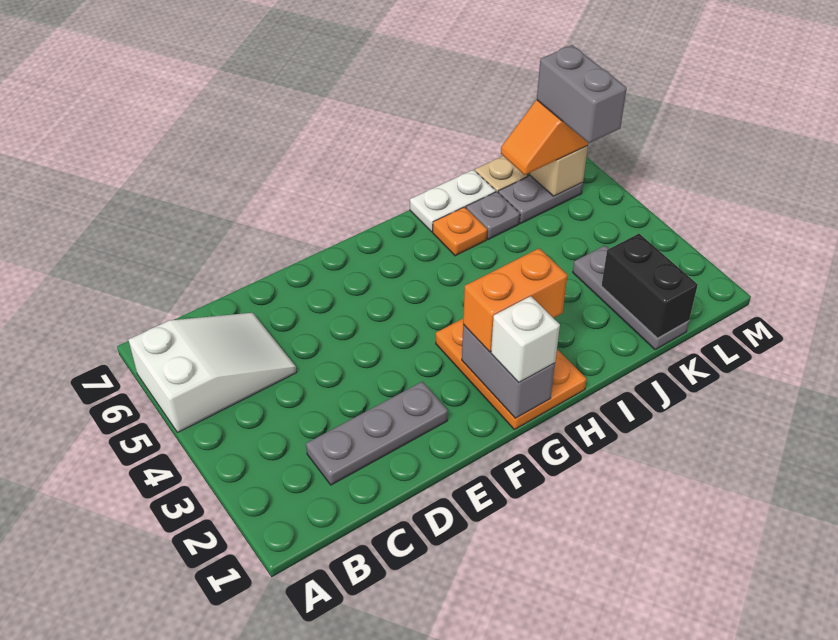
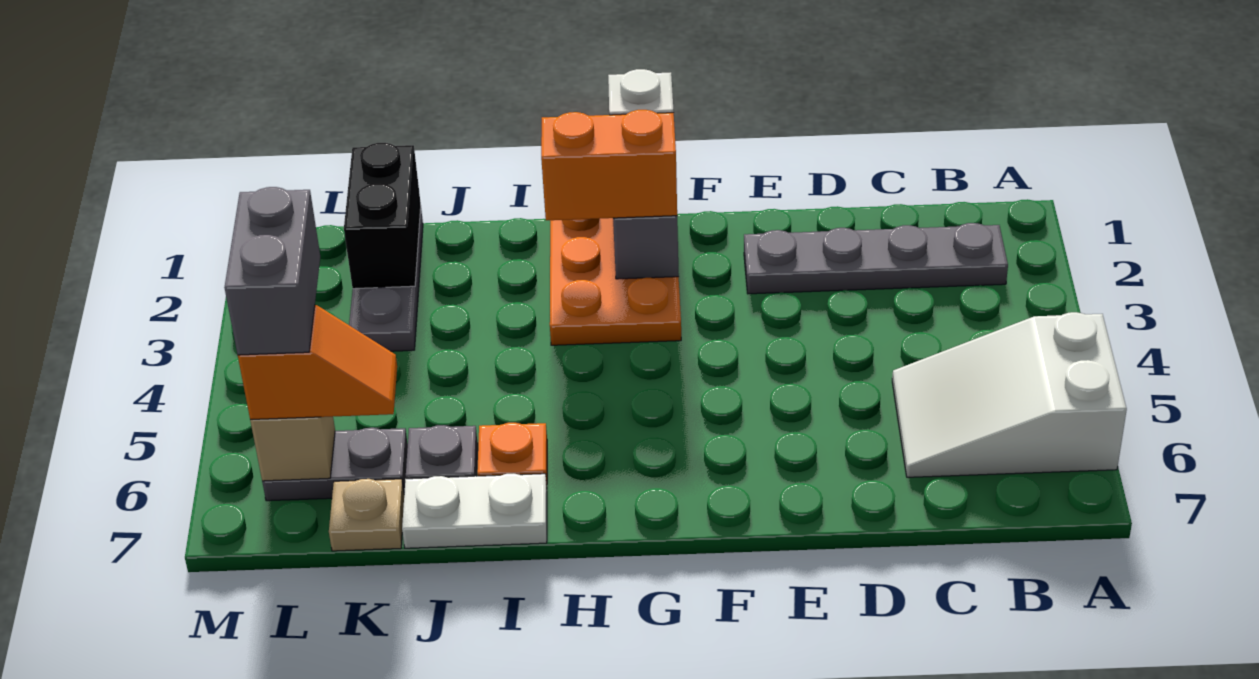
grey plate C2:E2 level 1 -> grey plate B2:E2 level 1

